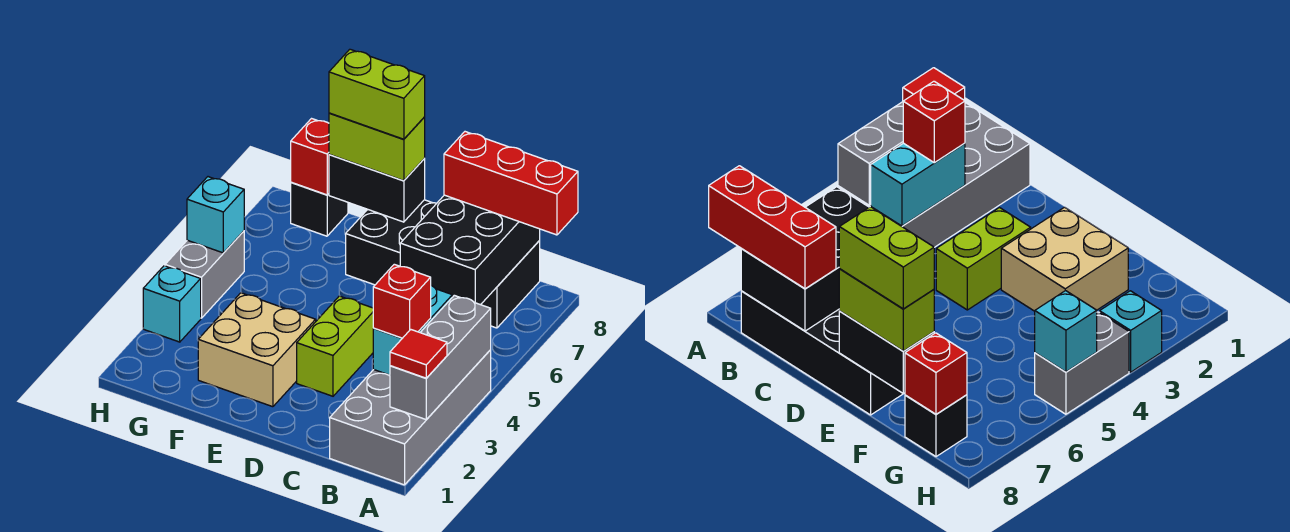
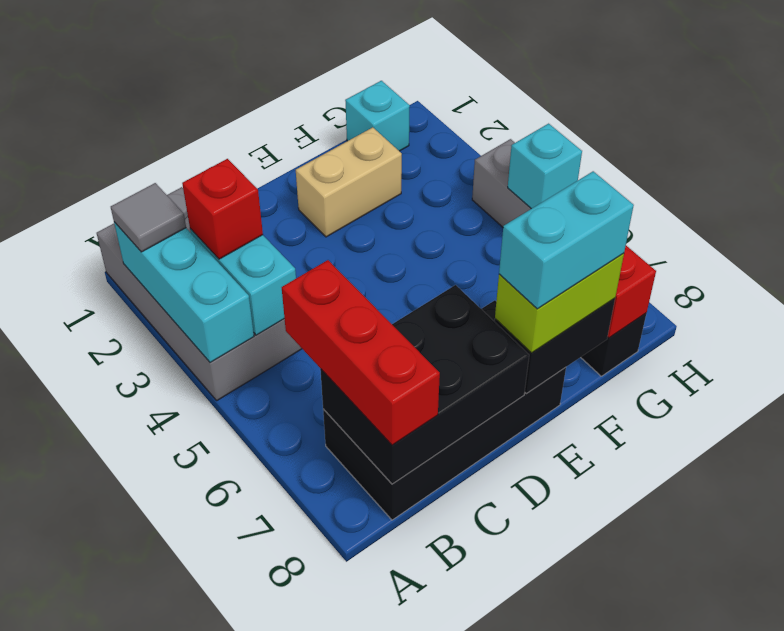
grey brick A2:A4 level 2 -> cyan brick A2:A4 level 2
red tile A2 level 3 -> grey tile A2 level 3
red brick A8:C8 level 3 -> red brick B6:B8 level 3
black brick B6:C8 level 2 -> black brick B7:D8 level 2
lime brick D3:D4 level 1 -> none
tan brick E2:F3 level 1 -> tan brick E2:F2 level 1
lime brick E8:F8 level 4 -> cyan brick E8:F8 level 4
cyan brick H3 level 1 -> cyan brick G1 level 1

